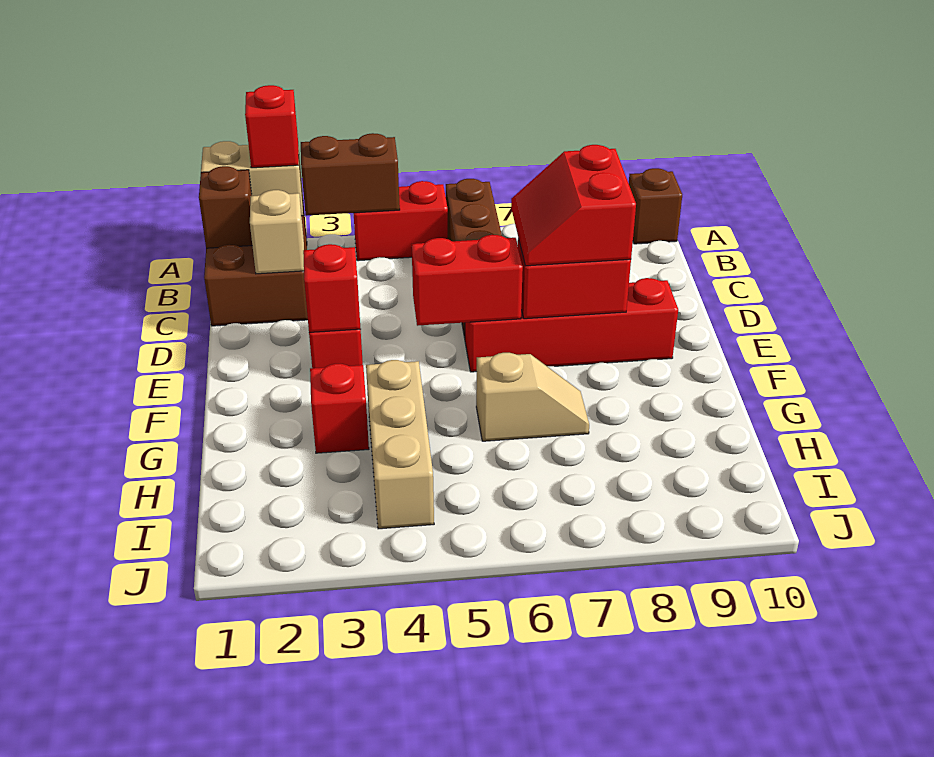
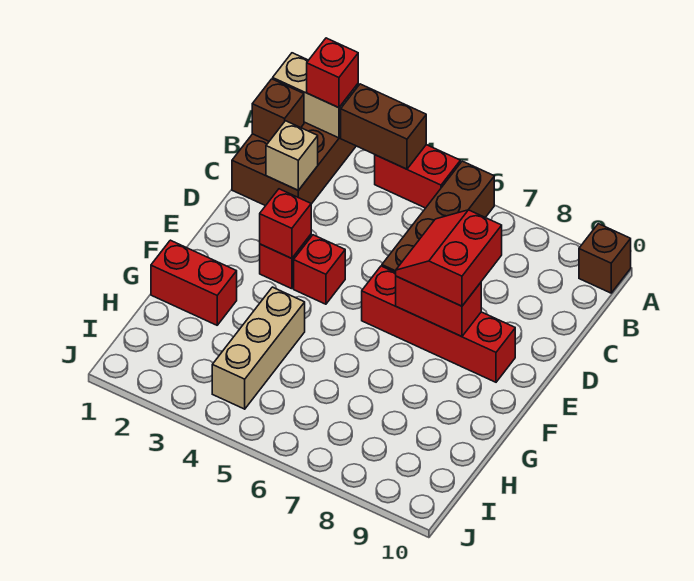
red brick E5:E6 level 2 -> red brick G1:G2 level 1
red brick G3 level 1 -> red brick E4 level 1
tan slope G6:G7 level 1 top 6 -> none

